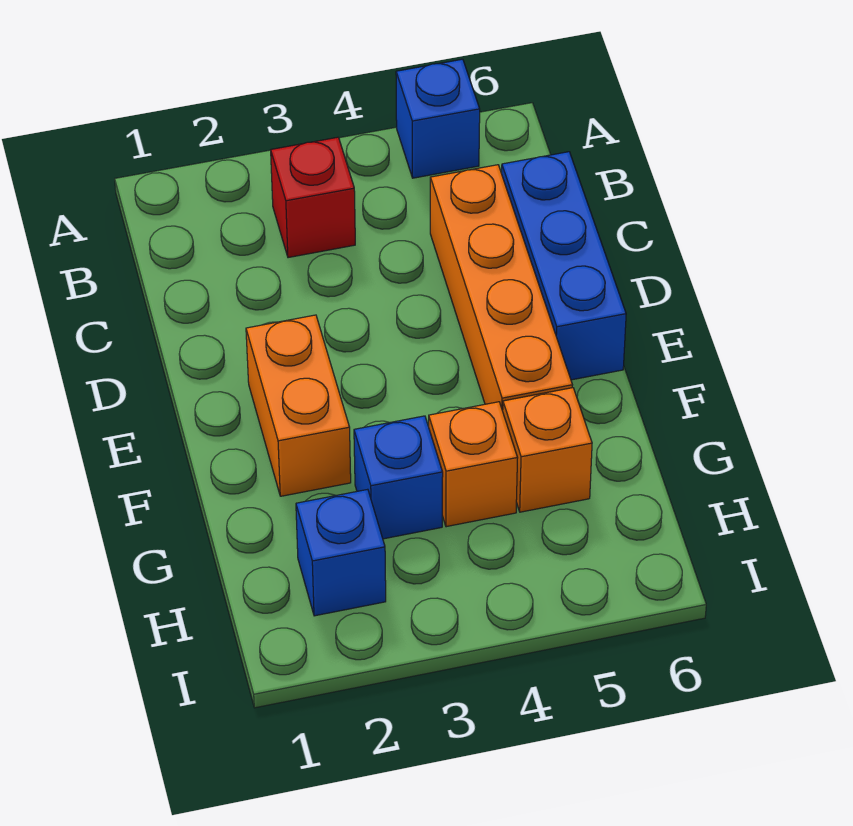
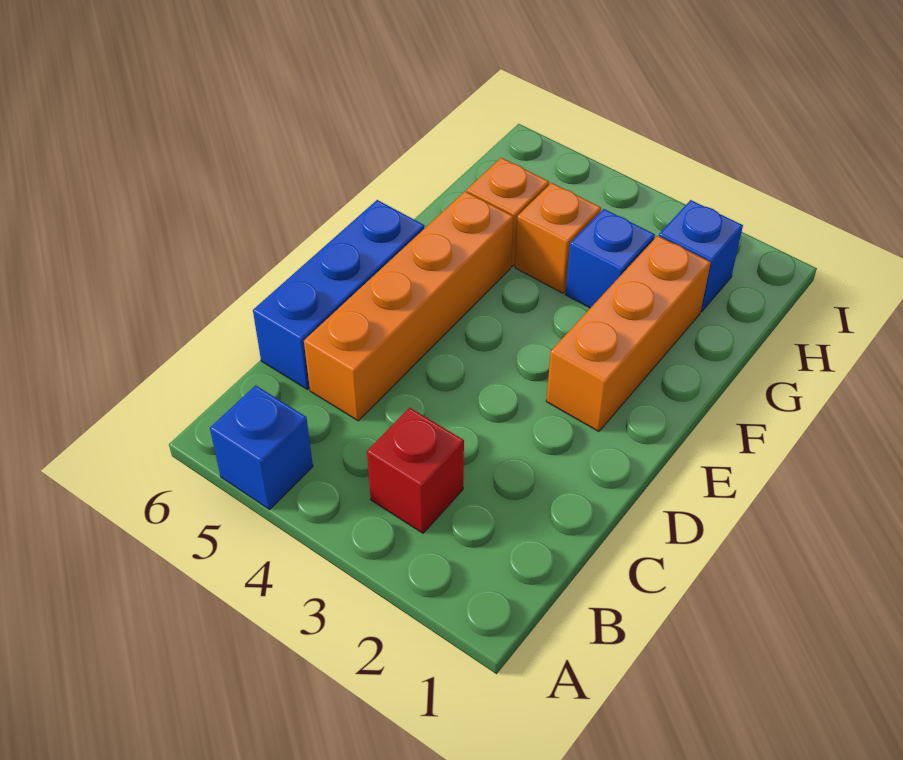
orange brick E2:F2 level 1 -> orange brick E2:G2 level 1

